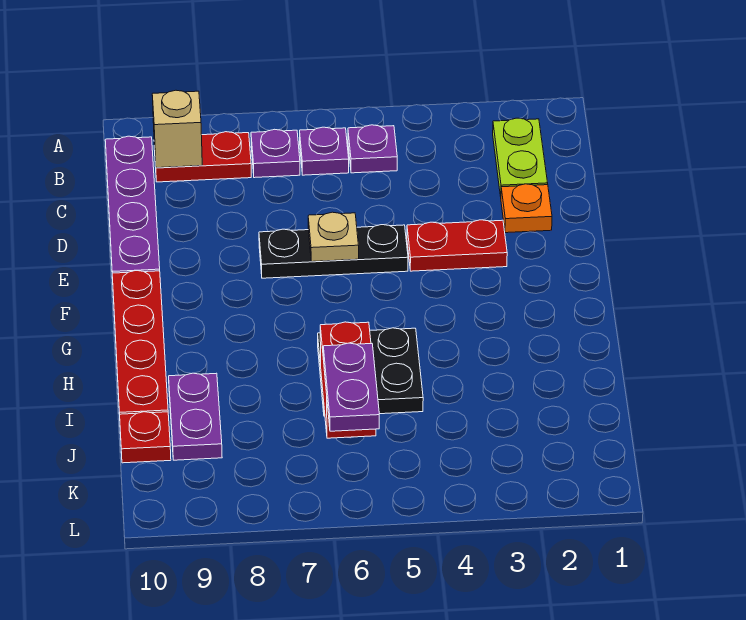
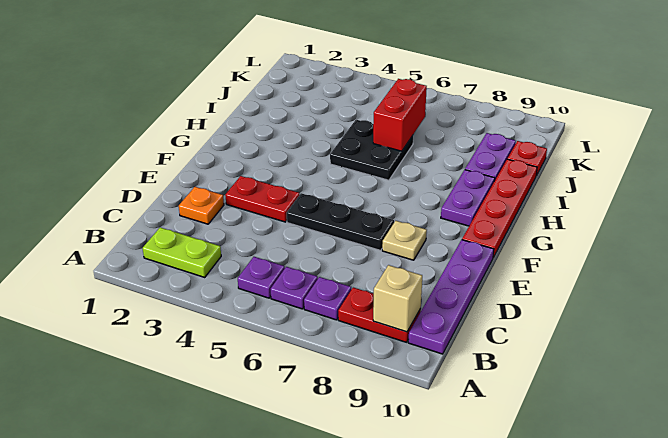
lime plate B2:C2 level 1 -> lime plate B2:B3 level 1
tan plate E6 level 2 -> tan plate E8 level 1
purple plate J6:K6 level 3 -> purple plate G9:H9 level 1

